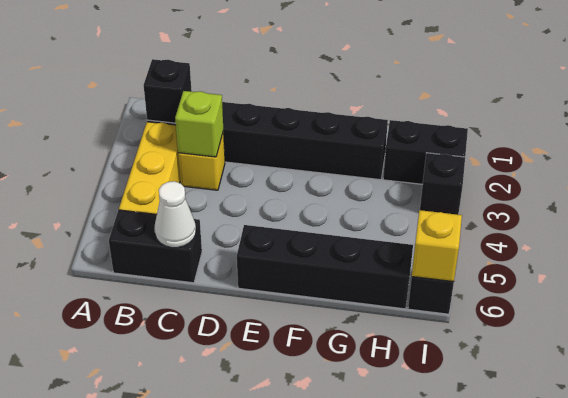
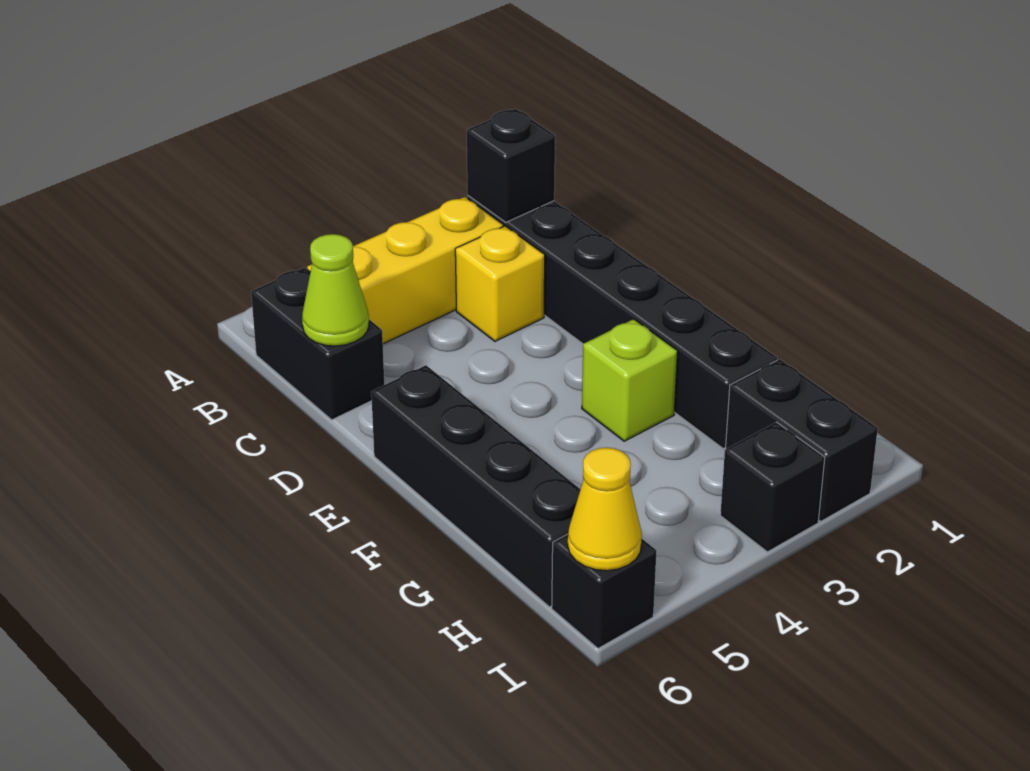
lime brick C3 level 2 -> lime brick F3 level 1
white cone C6 level 2 -> lime cone C6 level 2
yellow brick I6 level 2 -> yellow cone I6 level 2

